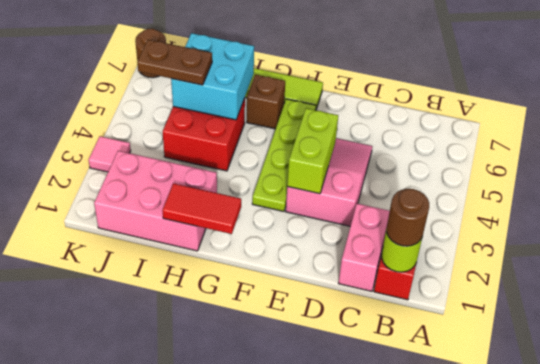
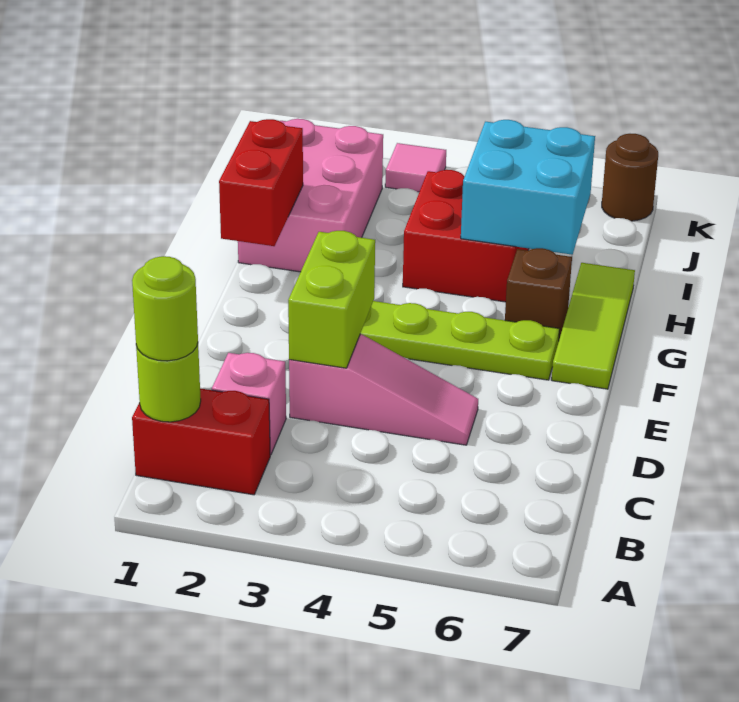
brown round brick B1 level 3 -> lime round brick B1 level 3
pink brick C1:C2 level 1 -> pink brick C2 level 1
pink slope D3:E5 level 1 top 3 -> pink slope D3:D5 level 1 top 3
lime brick E3:E4 level 2 -> lime brick D3:E3 level 2
red tile G1:H1 level 2 -> red brick G1:H1 level 2
brown plate I5:J5 level 3 -> none

